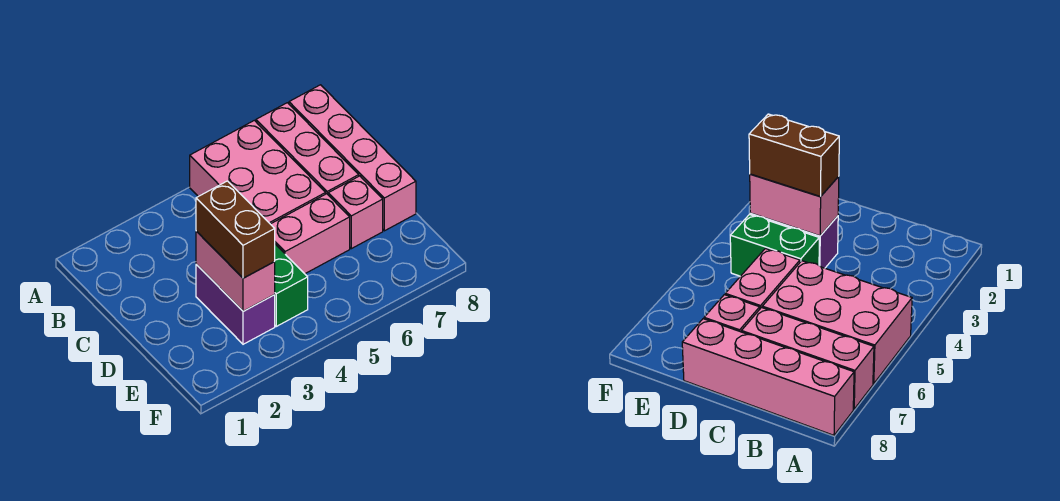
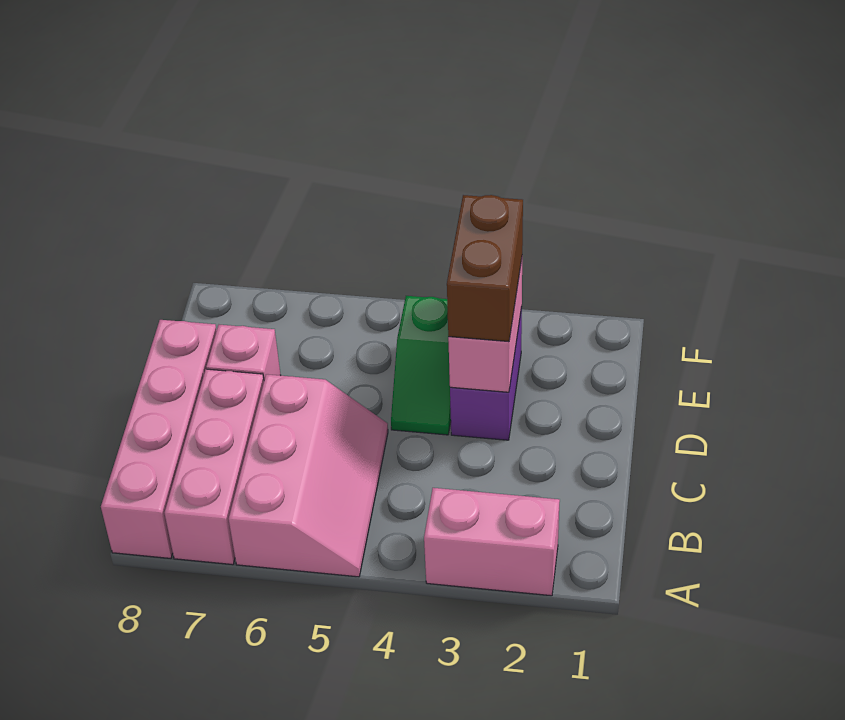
pink brick A5:C6 level 1 -> pink slope A5:C6 level 1 top 6
green brick D4:E4 level 1 -> green slope D4:E4 level 1 top E
pink brick D5:D6 level 1 -> pink brick A2:A3 level 1

